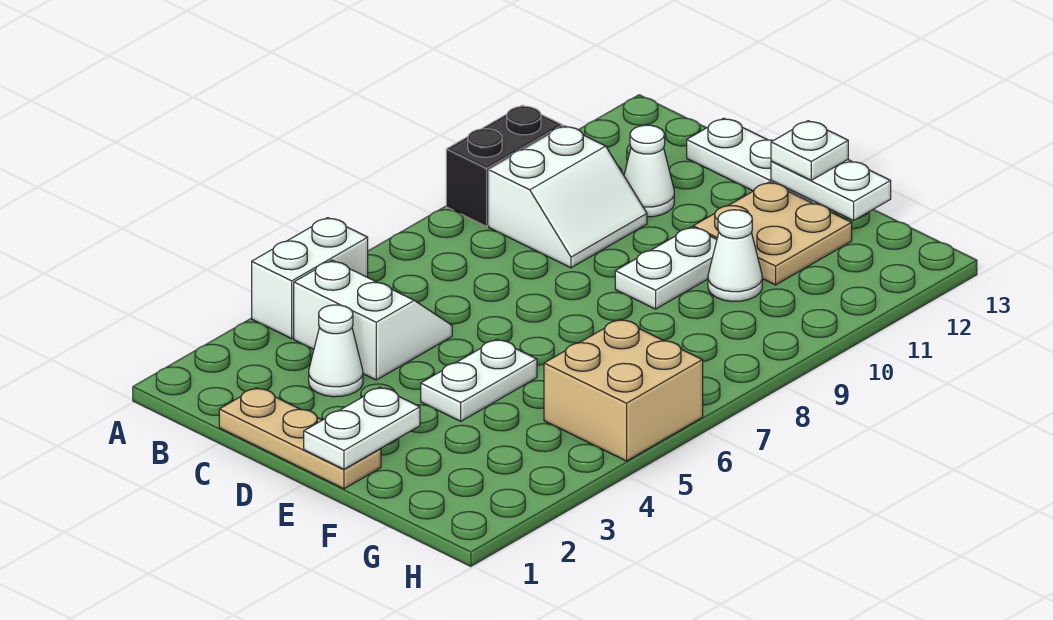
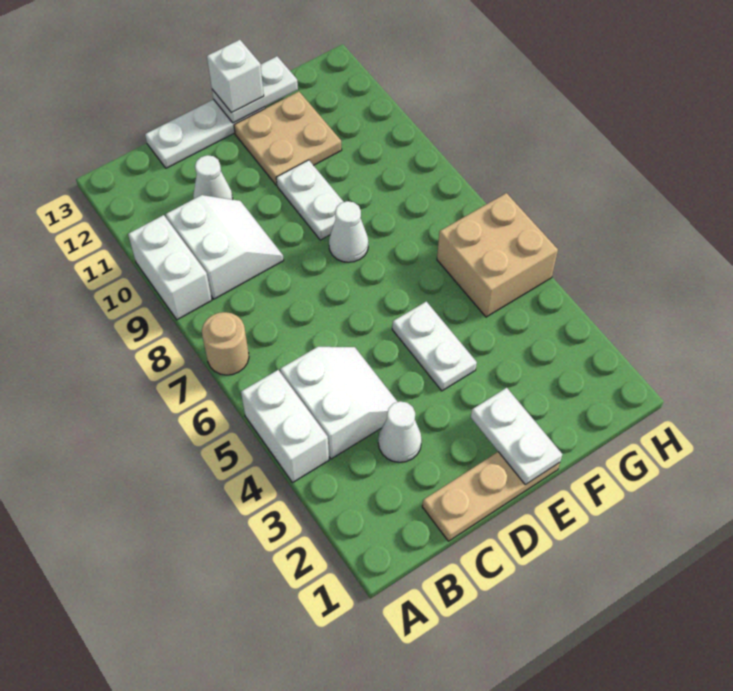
none -> tan round brick A7 level 1
black brick A9:A10 level 1 -> white brick A9:A10 level 1
white slope B4:C5 level 1 top 4 -> white slope B4:C5 level 1 top B
white plate E13 level 3 -> white brick E13 level 3
white cone F10 level 1 -> white cone E8 level 1

